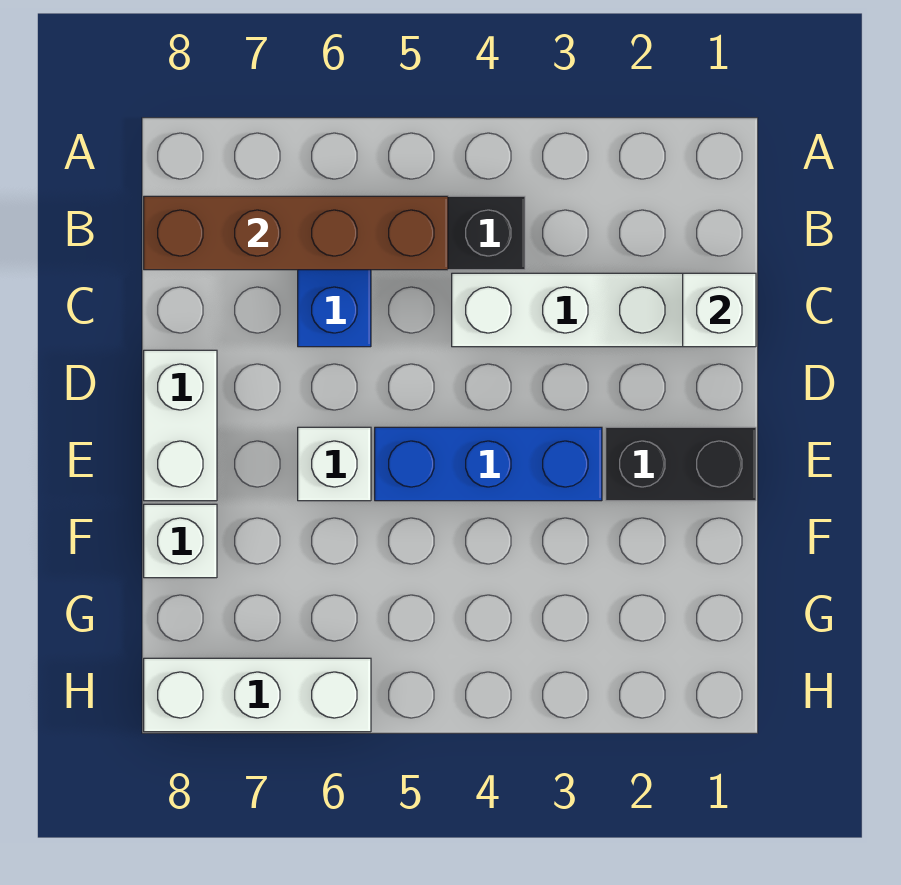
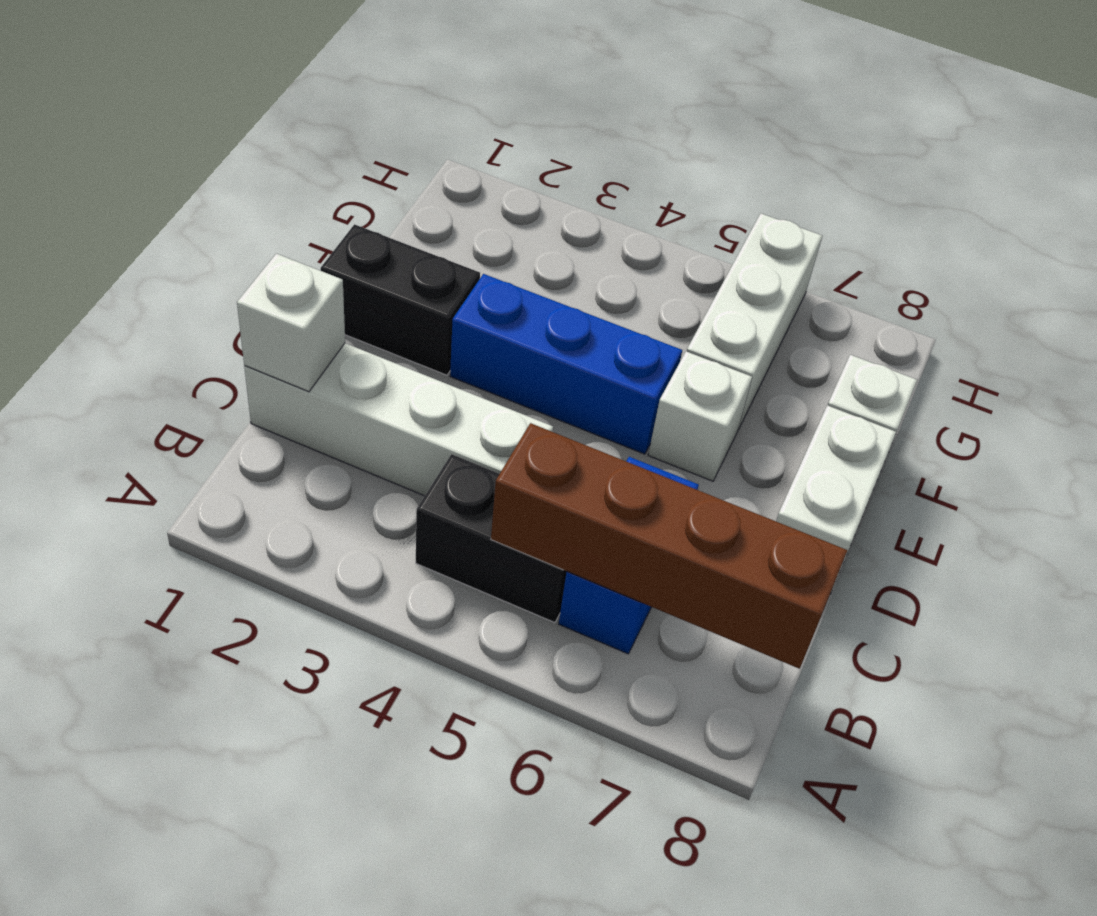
white brick H6:H8 level 1 -> white brick F6:H6 level 1

